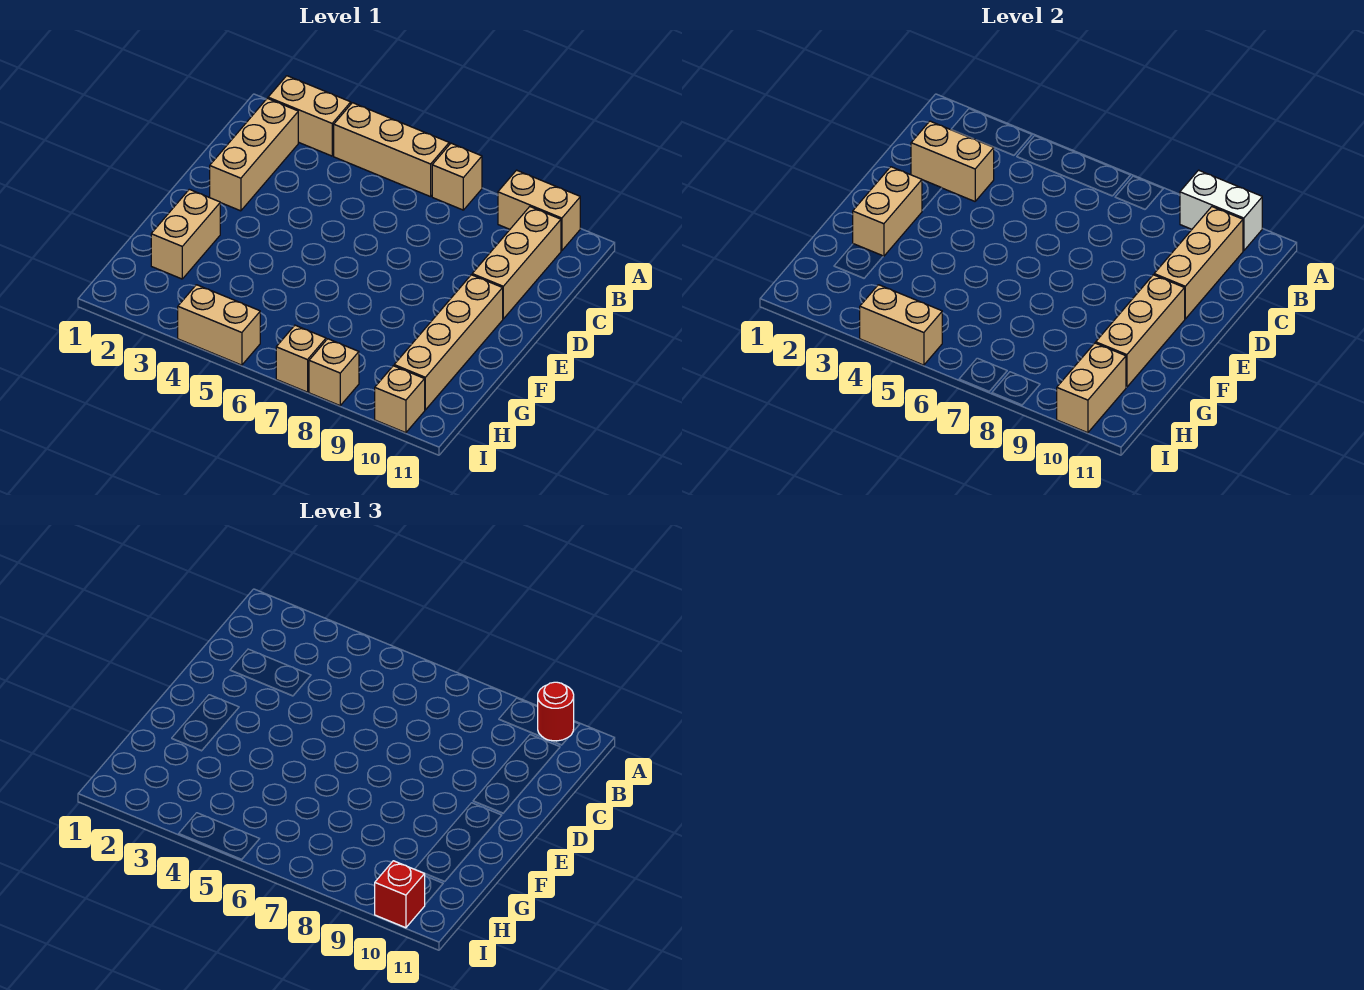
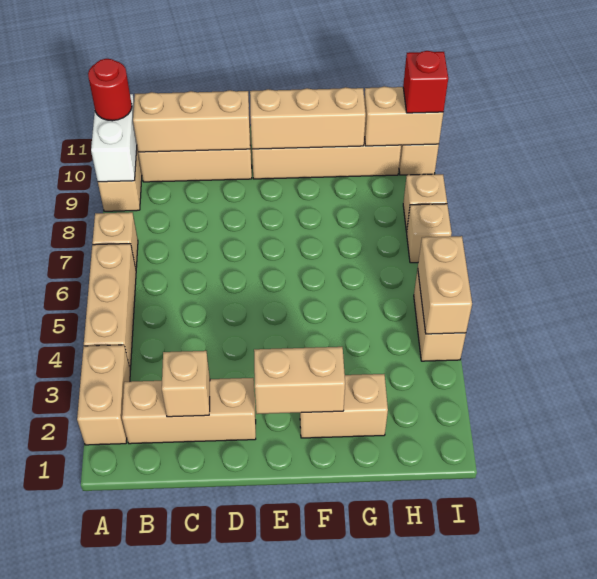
tan brick C2:C3 level 2 -> tan brick C2 level 2

